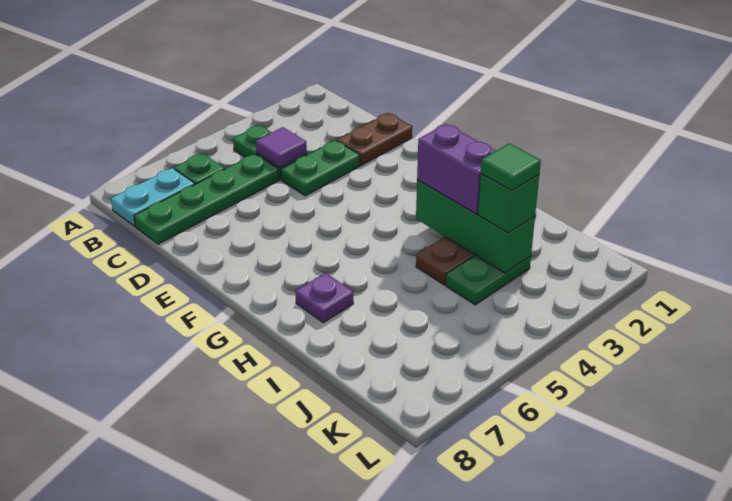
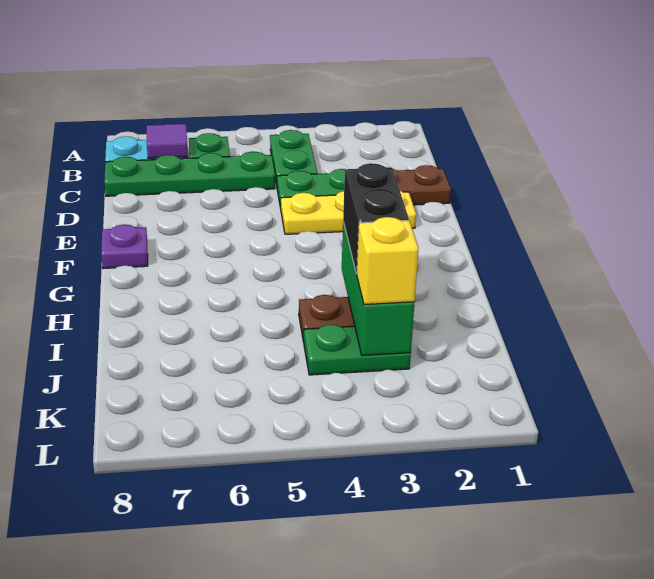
purple tile C4 level 2 -> purple tile B7 level 2
none -> yellow plate E2:E4 level 1
purple brick H3:I3 level 3 -> black brick H3:I3 level 3
purple plate H7 level 1 -> purple plate F8 level 1
green brick J3 level 3 -> yellow brick J3 level 3
green tile J3 level 4 -> none

